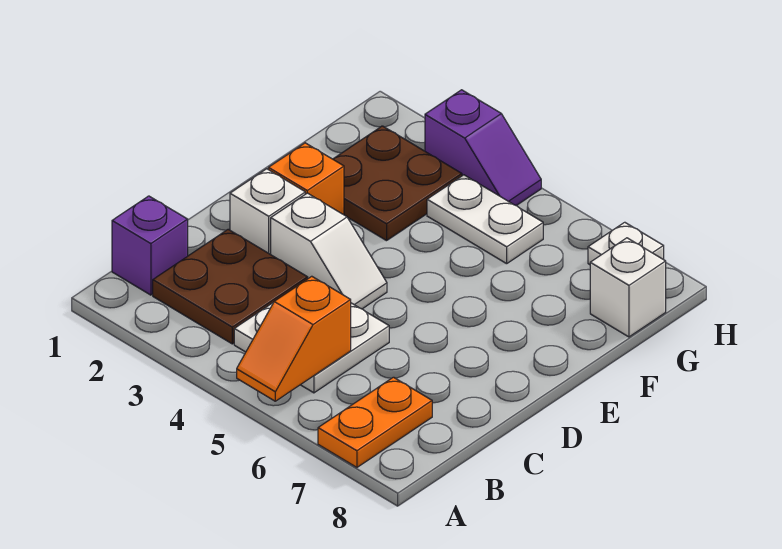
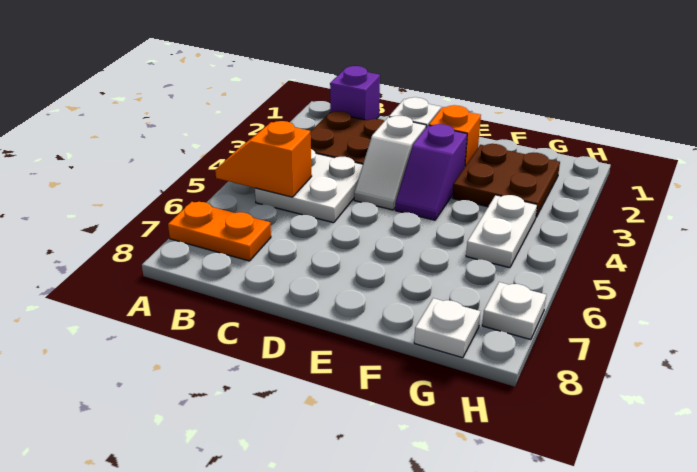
white brick G8 level 1 -> white plate G8 level 1
purple slope H3:H4 level 1 top 3 -> purple slope E3:E4 level 1 top 3

